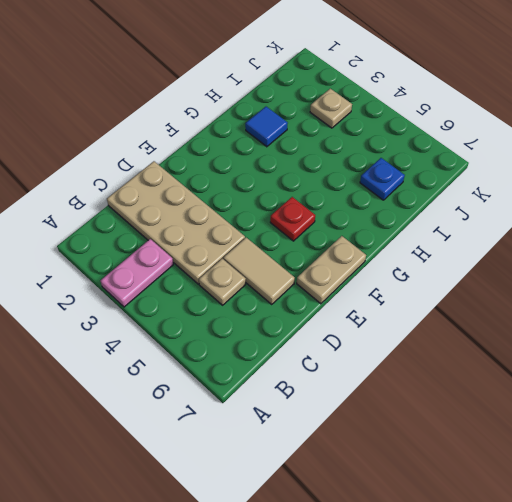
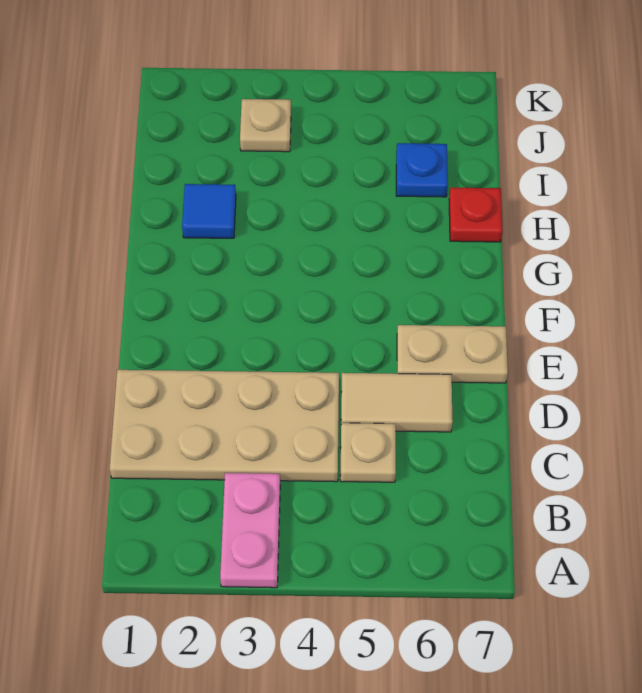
tan plate E7:F7 level 1 -> tan plate E6:E7 level 1
red plate F5 level 1 -> red plate H7 level 1

